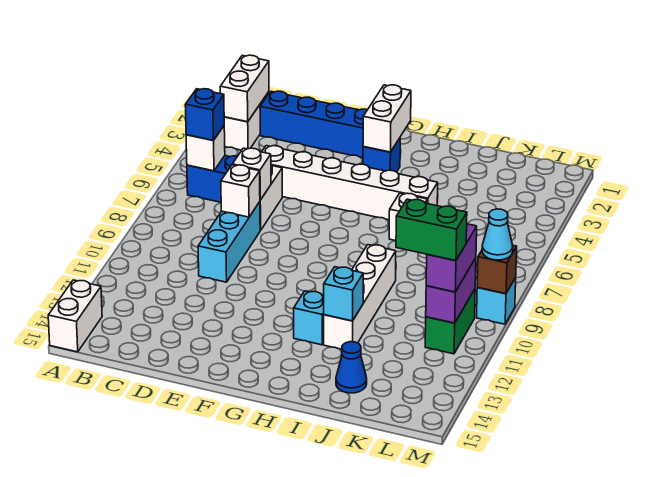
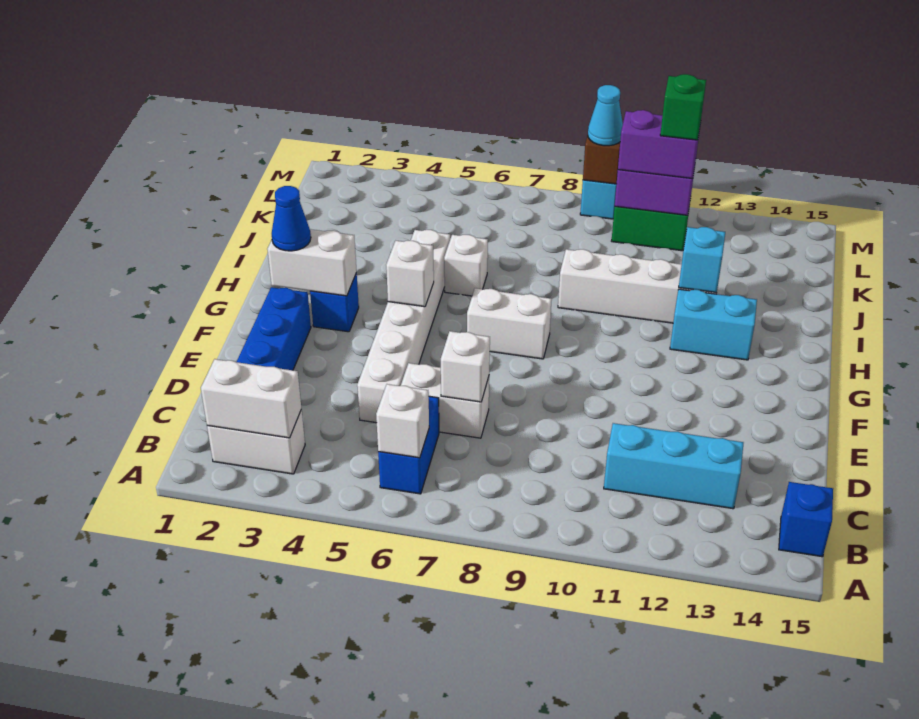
white brick A14:A15 level 1 -> white brick G7:G8 level 1
blue brick B6 level 3 -> blue brick B15 level 1
cyan brick D8:D10 level 1 -> cyan brick C11:C13 level 1
white brick D8 level 2 -> white brick G5 level 2
cyan brick H12 level 1 -> cyan brick H12:H13 level 1
blue cone J14 level 1 -> blue cone G2 level 3
green brick K11:L11 level 4 -> green brick L11 level 4

